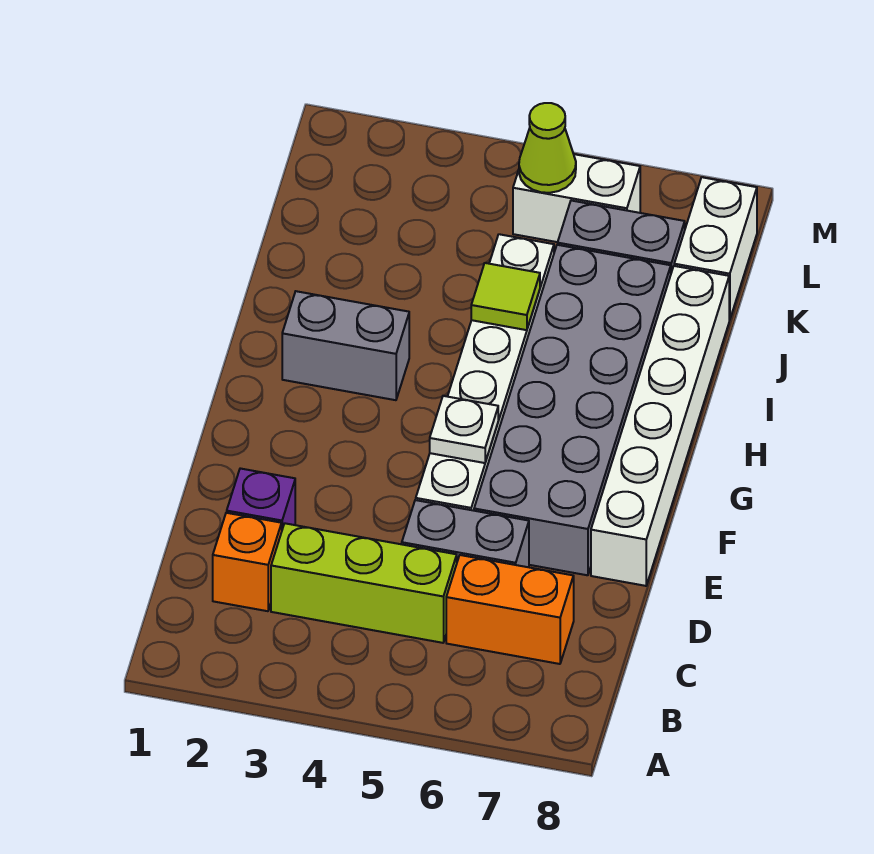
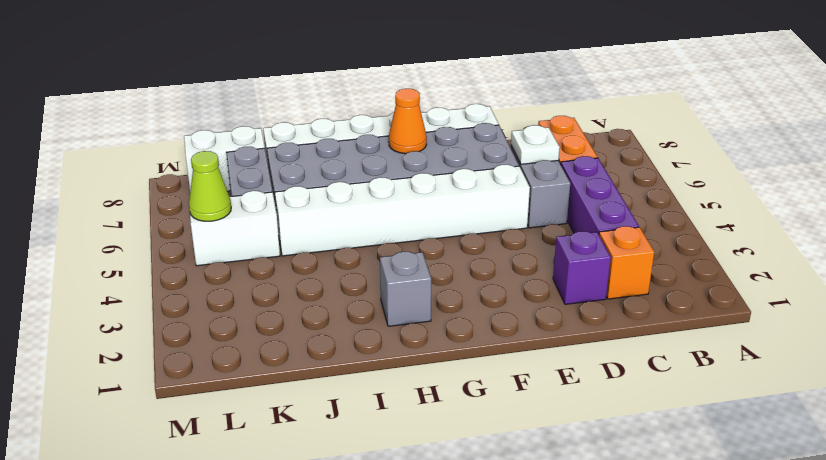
lime brick C3:C5 level 1 -> purple brick C3:C5 level 1
white plate F5 level 2 -> white plate D6 level 2
none -> orange cone G7 level 2
grey brick H2:H3 level 1 -> grey brick H2 level 1
lime tile I5 level 2 -> none
white brick L5:L6 level 1 -> white brick K5:L5 level 1

